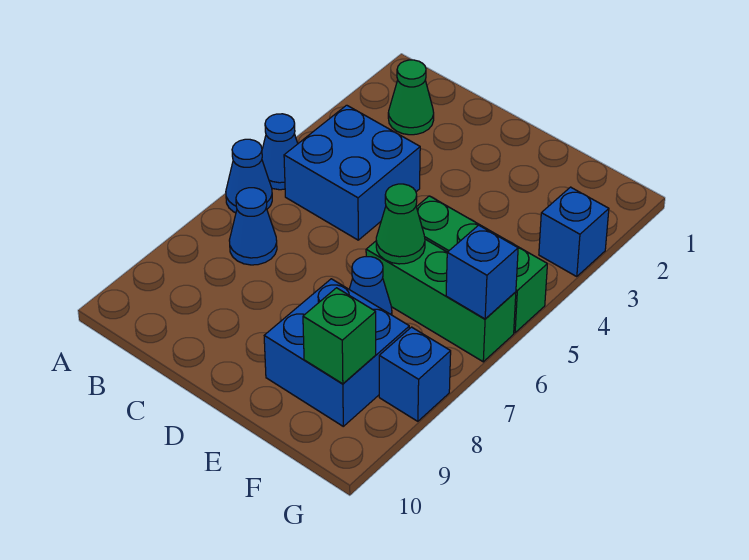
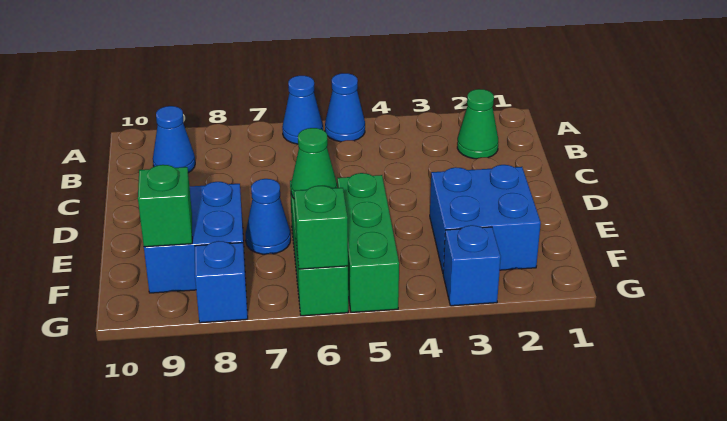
blue brick B4:C5 level 1 -> blue brick E2:F3 level 1
blue cone B7 level 1 -> blue cone B9 level 1
blue brick G6 level 2 -> green brick G6 level 2

